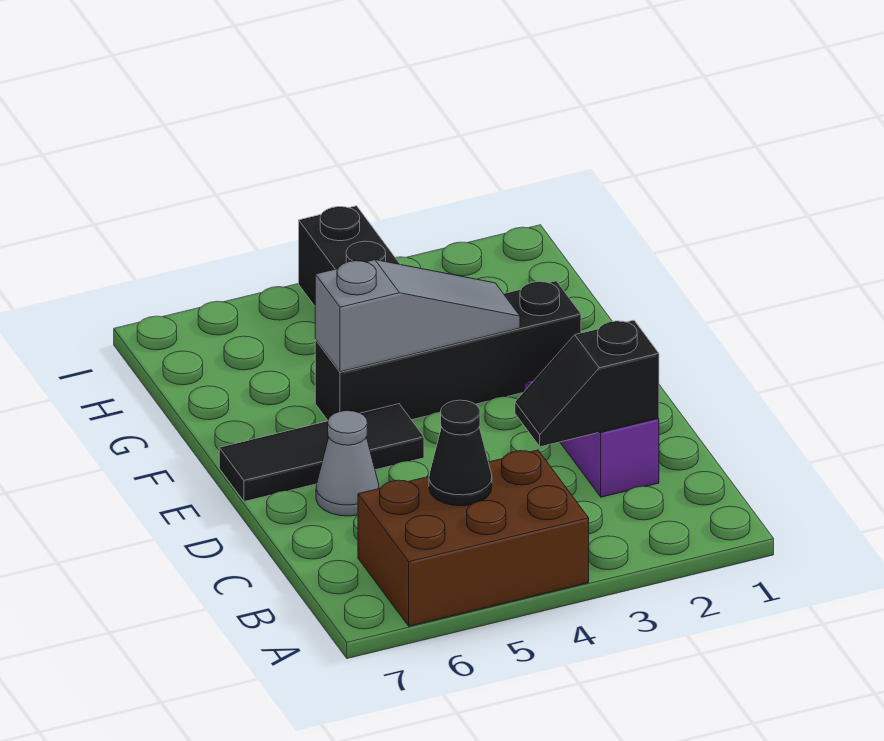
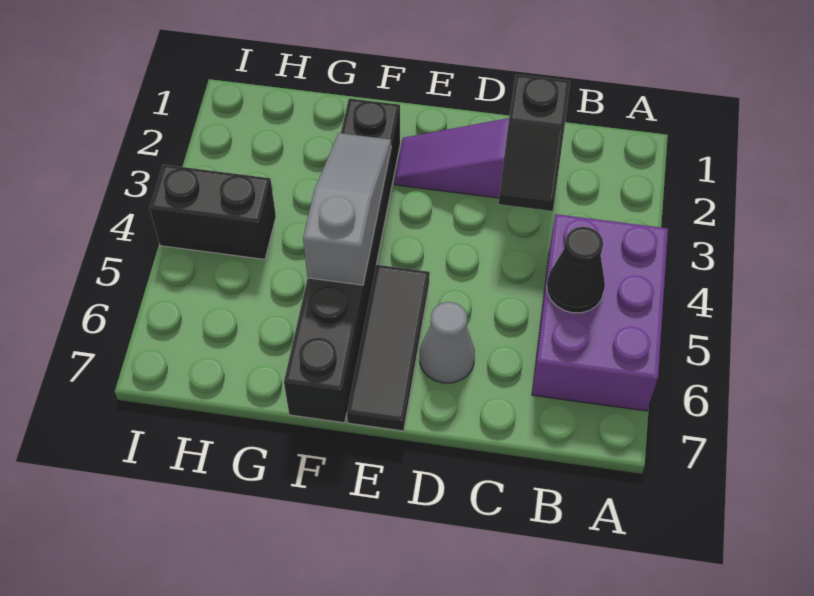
brown brick A4:B6 level 1 -> purple brick A4:B6 level 1
black brick F2:F5 level 1 -> black brick F2:F7 level 1

